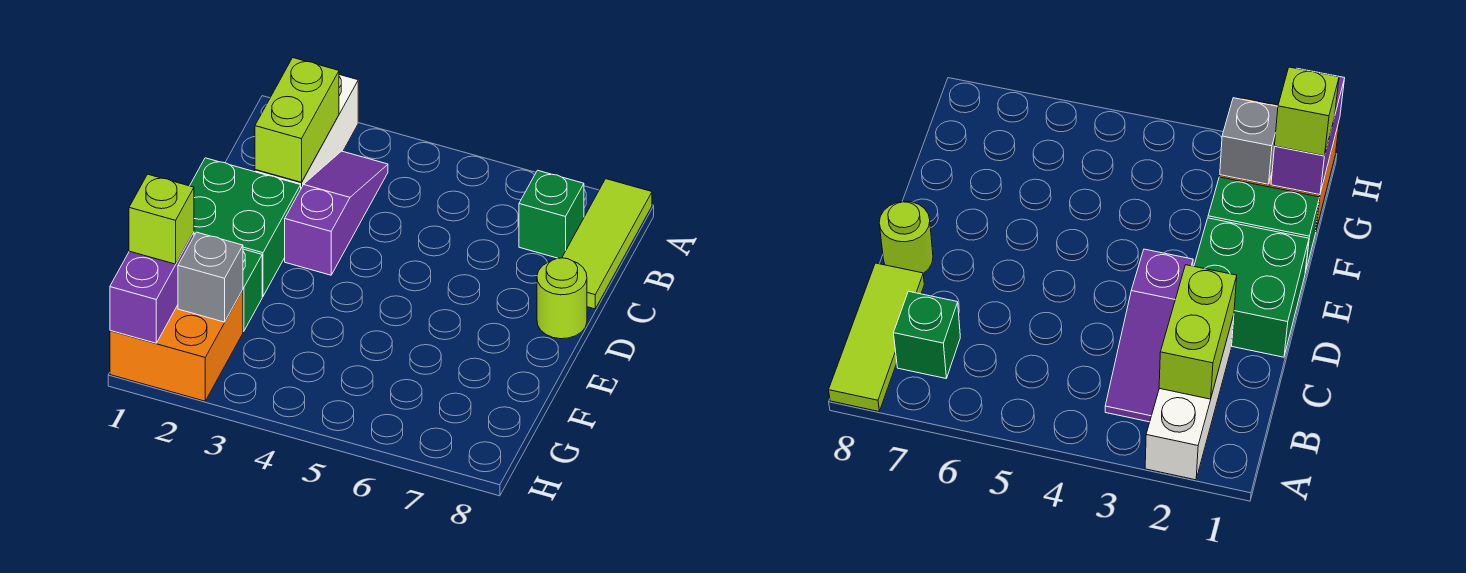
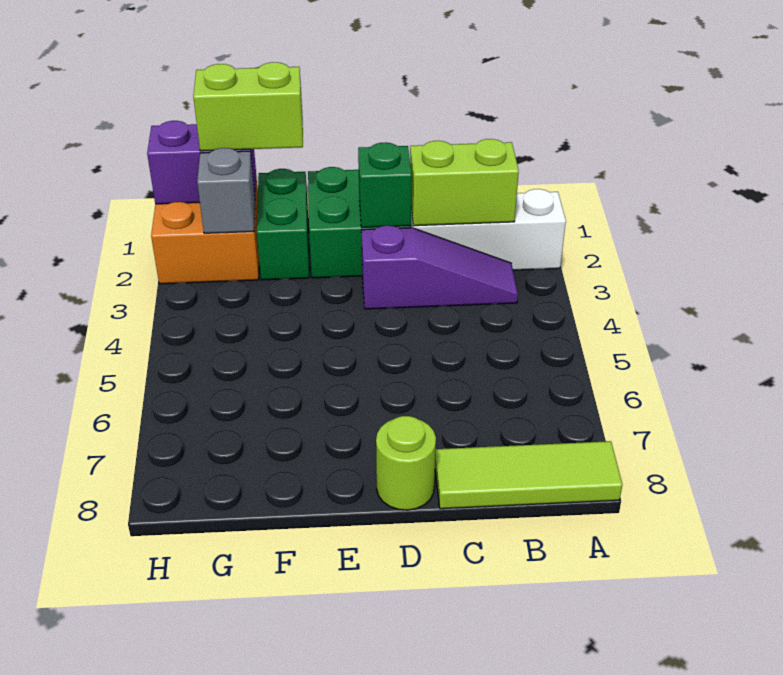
green brick B7 level 1 -> green brick D2 level 2
lime brick G1 level 3 -> lime brick F1:G1 level 3

